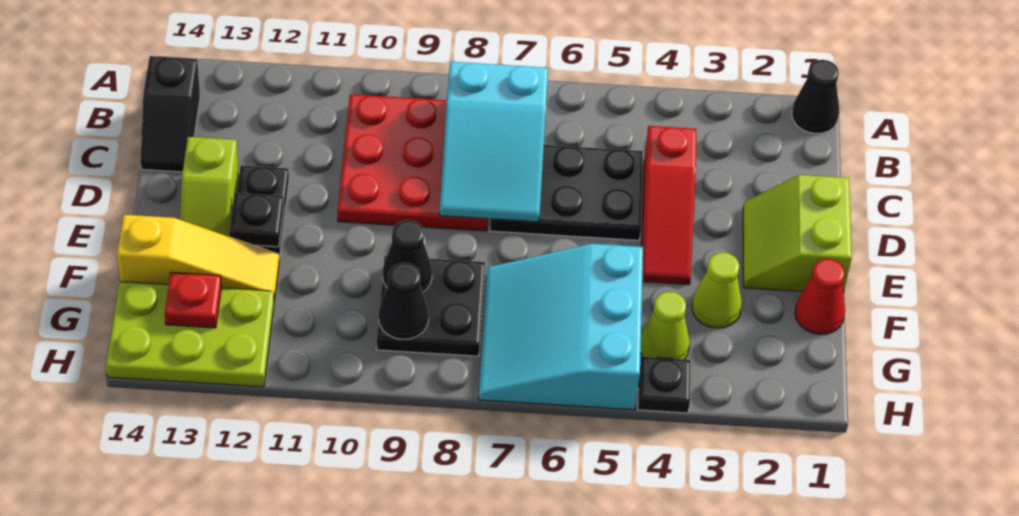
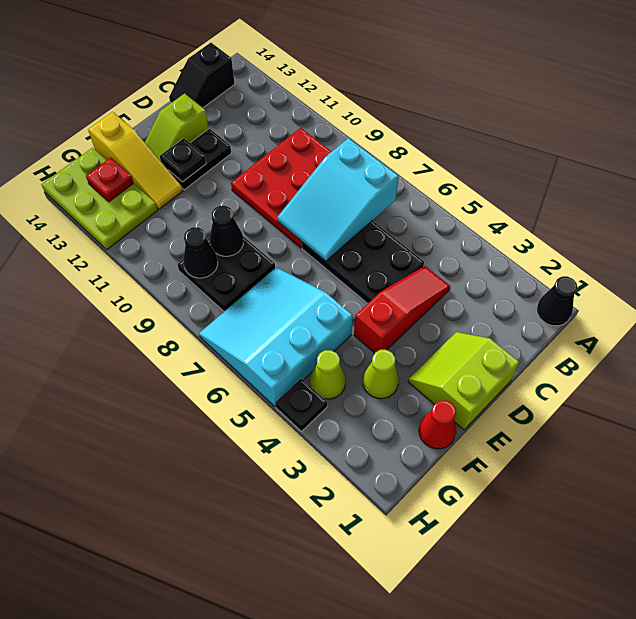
red slope C4:E4 level 1 top C -> red slope C4:E4 level 1 top E

